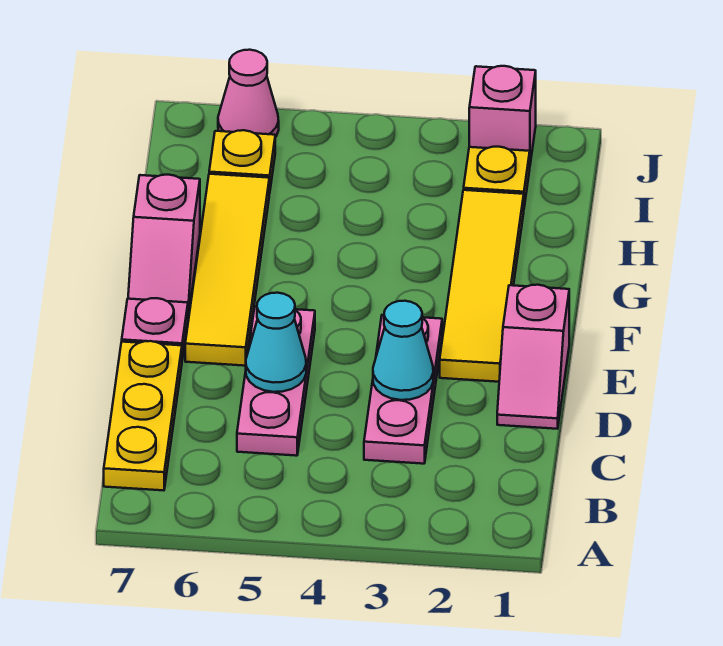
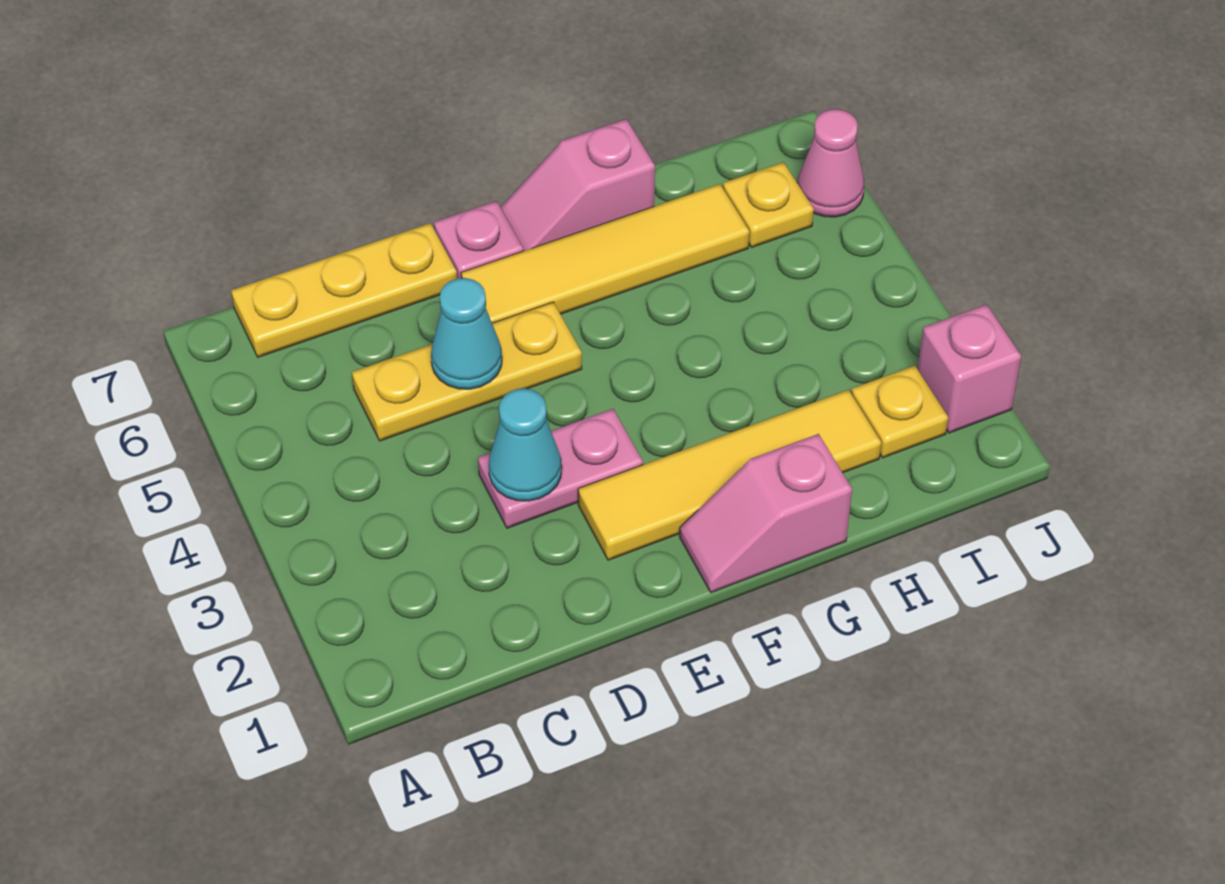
pink plate C3:E3 level 1 -> pink plate D3:E3 level 1
pink plate C5:E5 level 1 -> yellow plate C5:E5 level 1
pink slope D1:E1 level 1 top E -> pink slope F1:G1 level 1 top G

